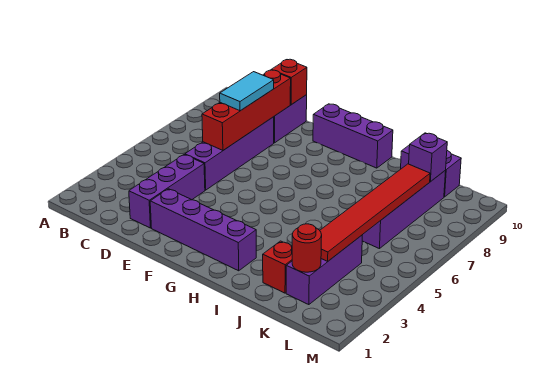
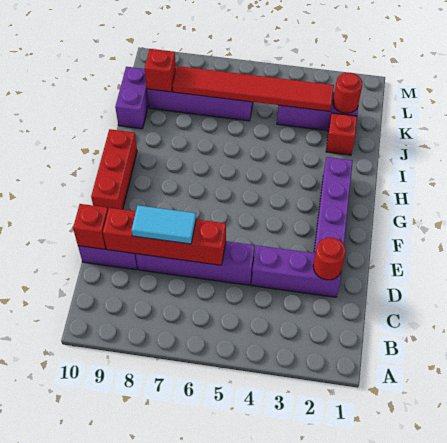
none -> red round brick D2 level 2
purple brick F10:H10 level 1 -> red brick F10:H10 level 1
purple brick K9 level 2 -> red brick K9 level 2

